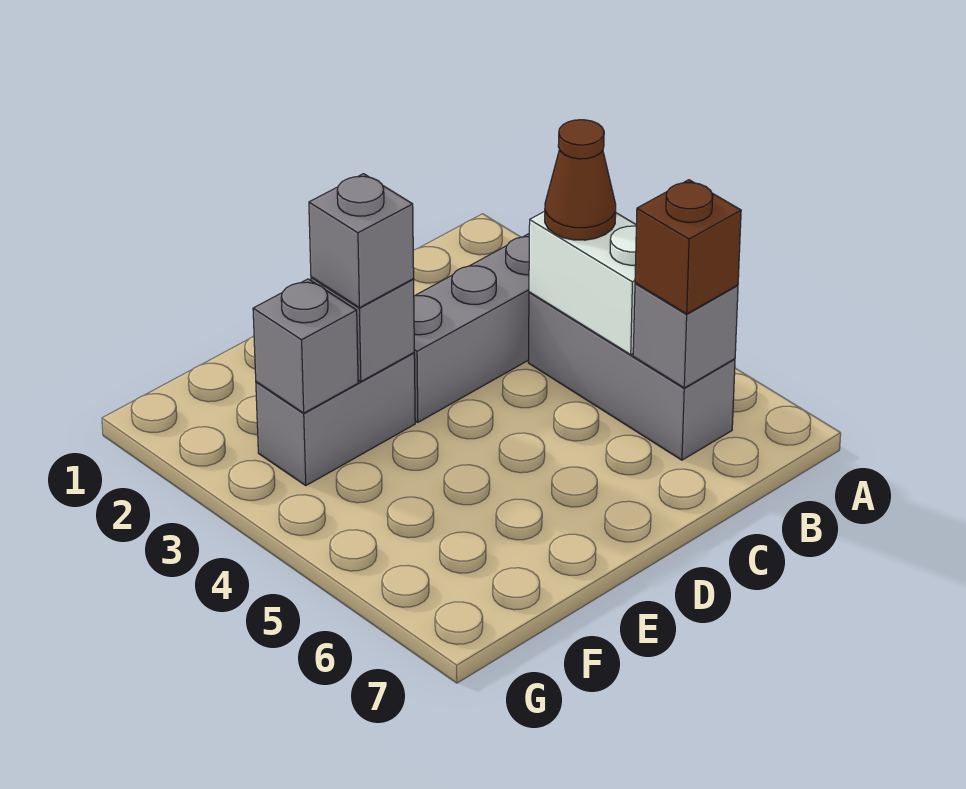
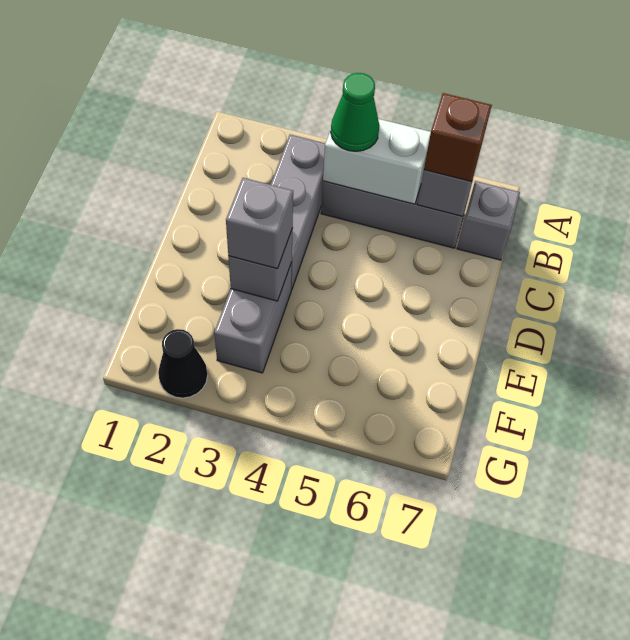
brown cone B4 level 3 -> green cone B4 level 3
grey brick F3 level 2 -> grey brick B7 level 1
none -> black cone G2 level 1

